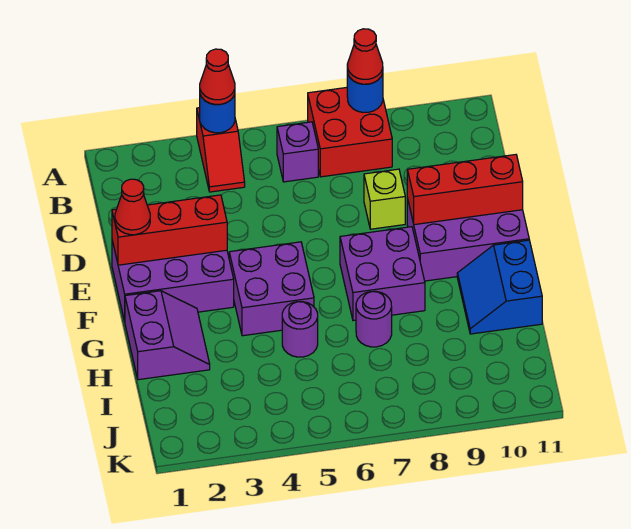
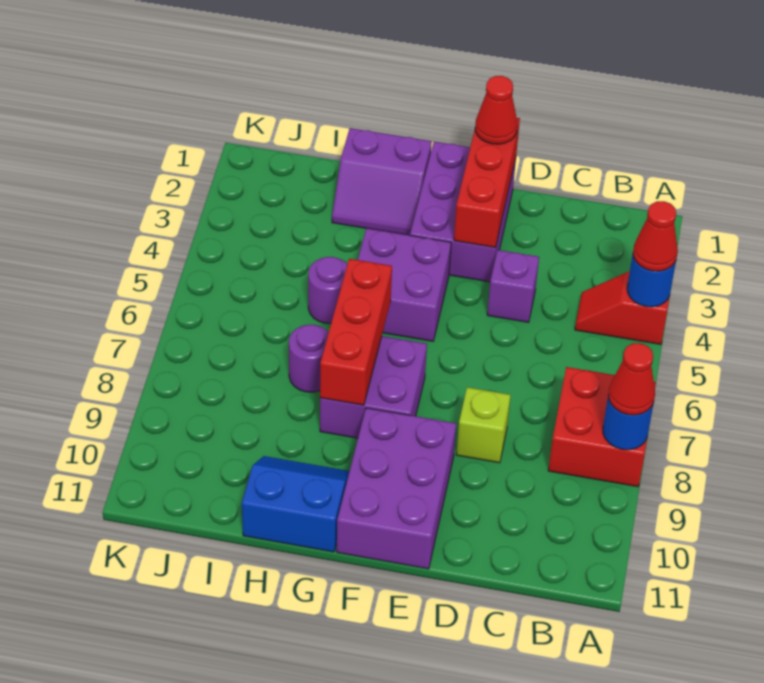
purple brick B6 level 1 -> purple brick D4 level 1
red brick E9:E11 level 2 -> red brick G6:G8 level 2

